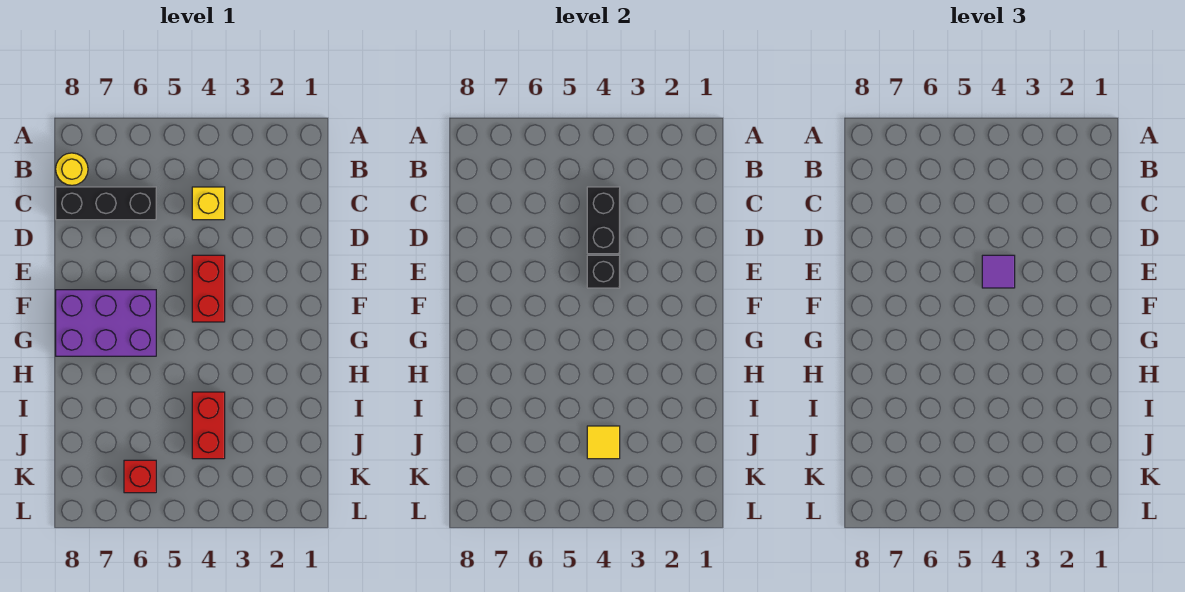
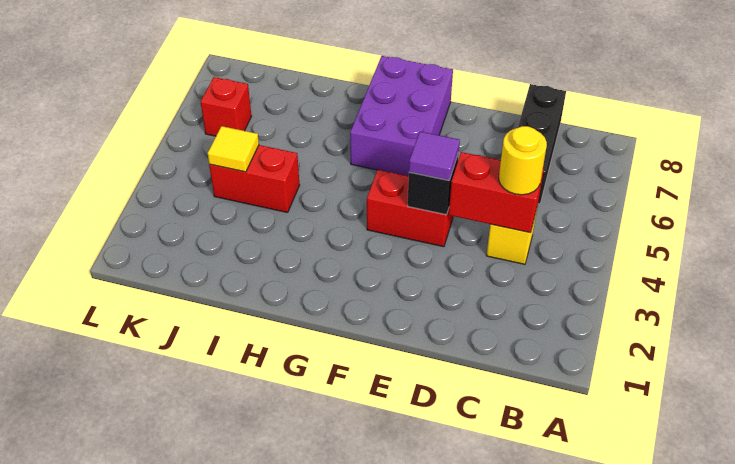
yellow round brick B8 level 1 -> yellow round brick C4 level 3
black brick C4:D4 level 2 -> red brick C4:D4 level 2

